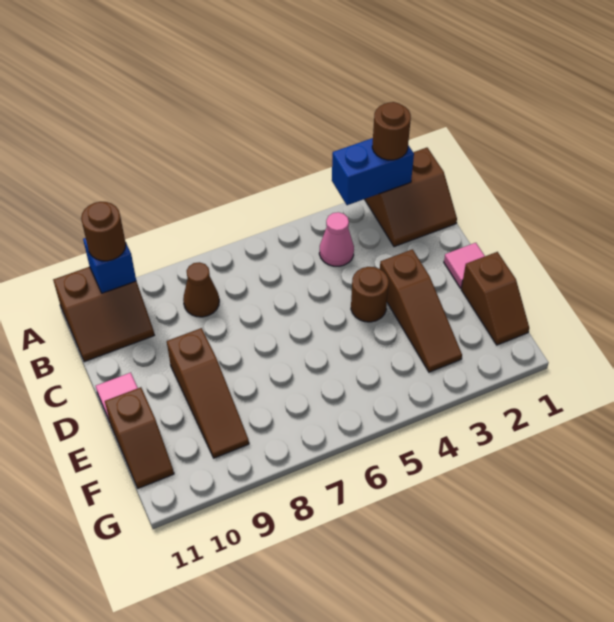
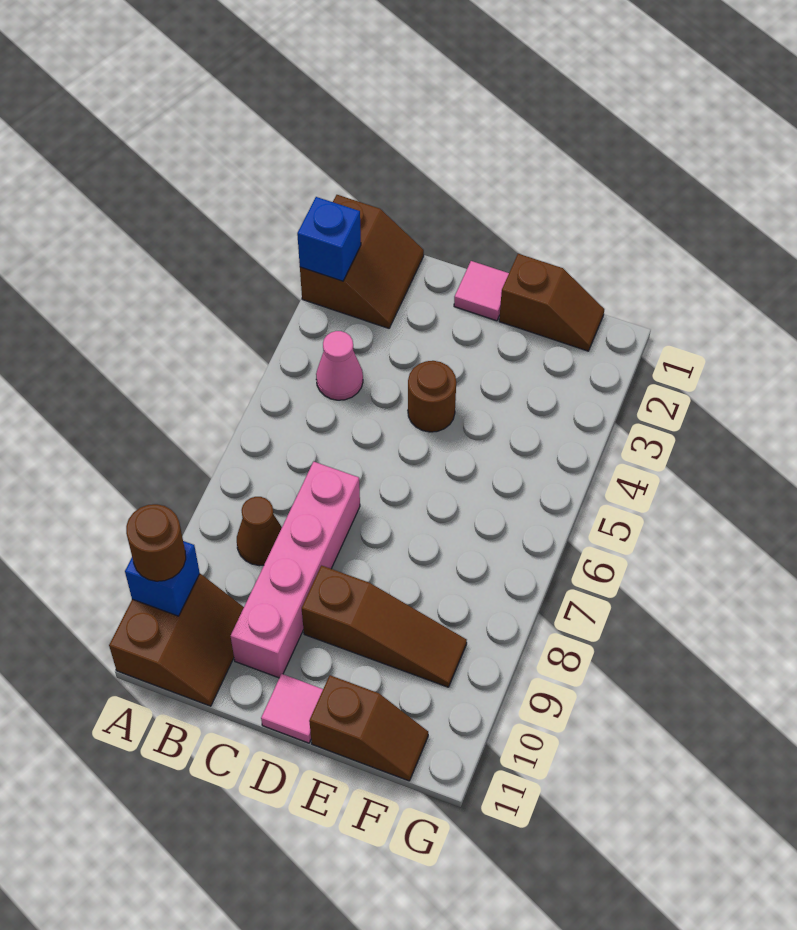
blue brick A2:A3 level 2 -> blue brick A2 level 2
brown round brick A2 level 3 -> none
none -> pink brick C7:C10 level 1
brown slope D3:F3 level 1 top D -> none

